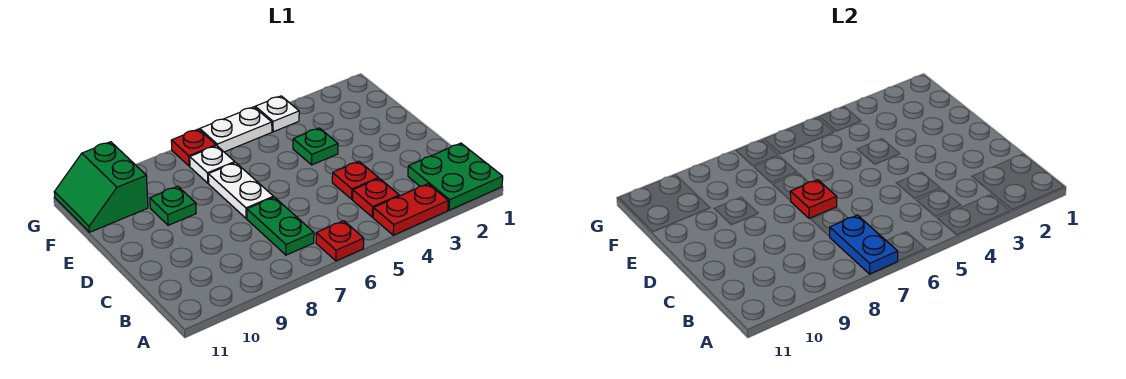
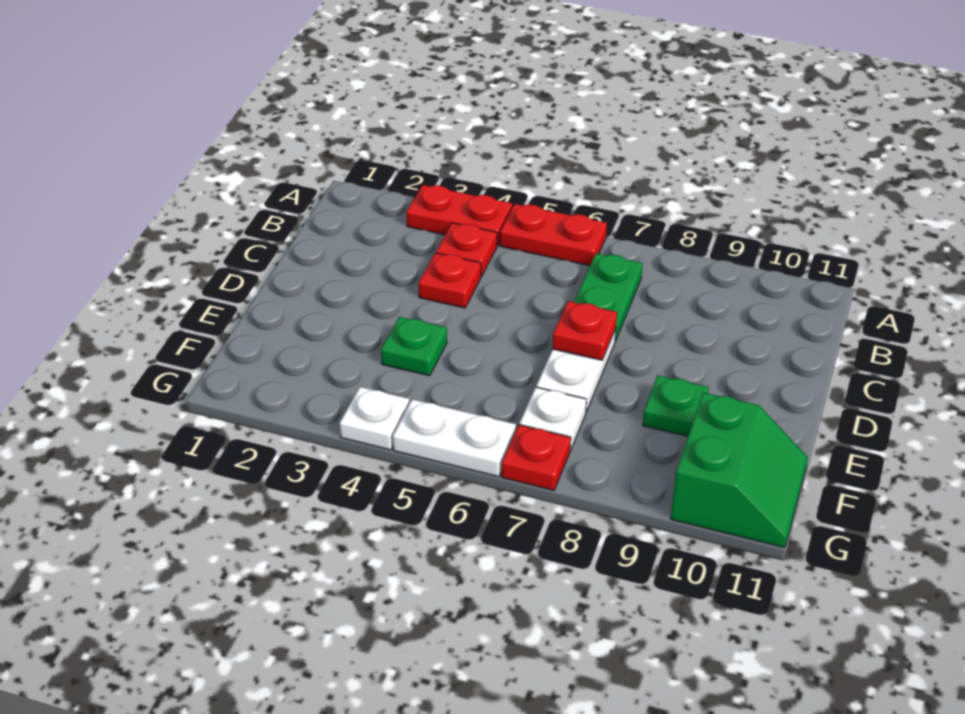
green plate A1:B2 level 1 -> none
red plate A6 level 1 -> red plate A5:A6 level 1
blue plate A7:B7 level 2 -> none

